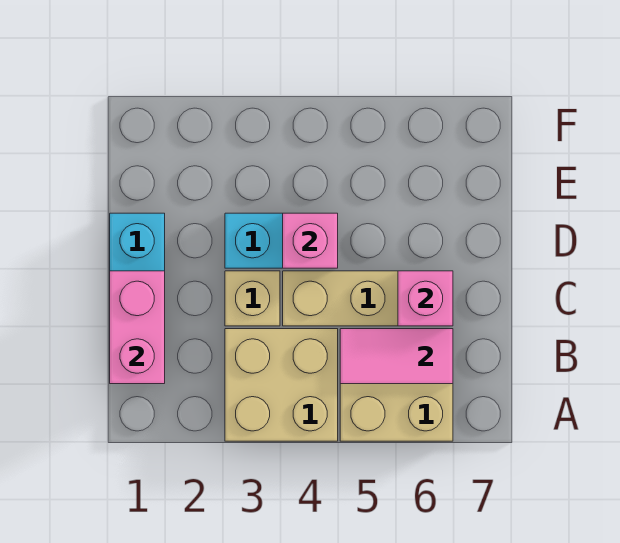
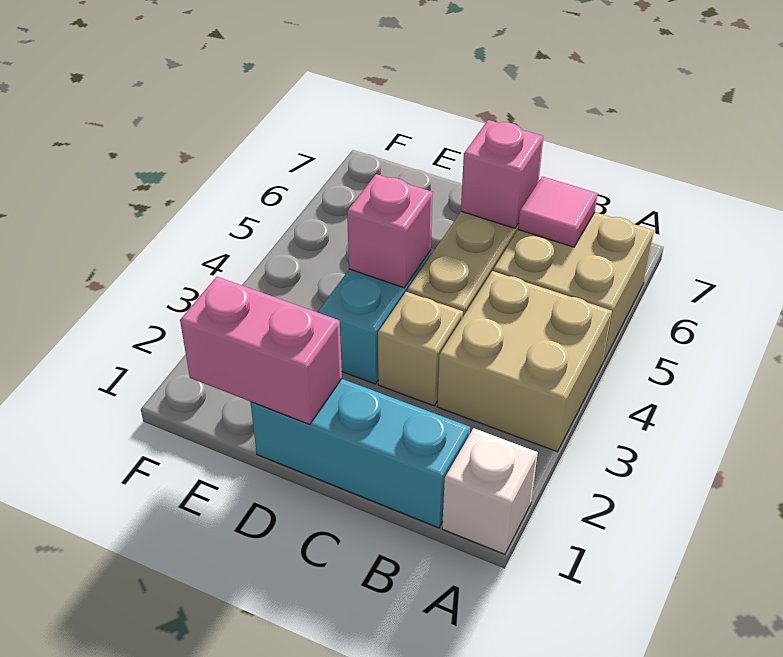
none -> white brick A1 level 1
pink brick B1:C1 level 2 -> pink brick D1:E1 level 2
pink tile B5:B6 level 2 -> pink tile B6 level 2

